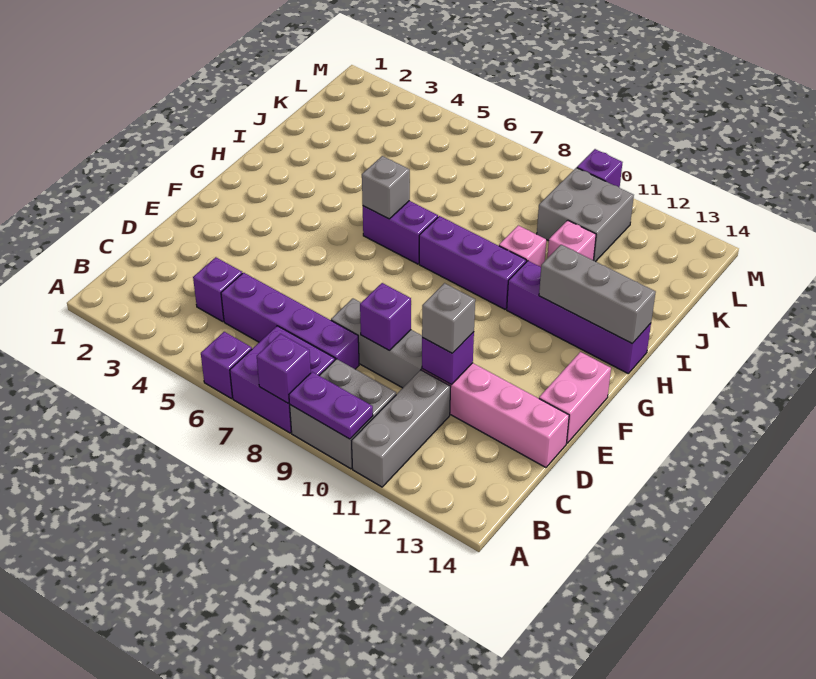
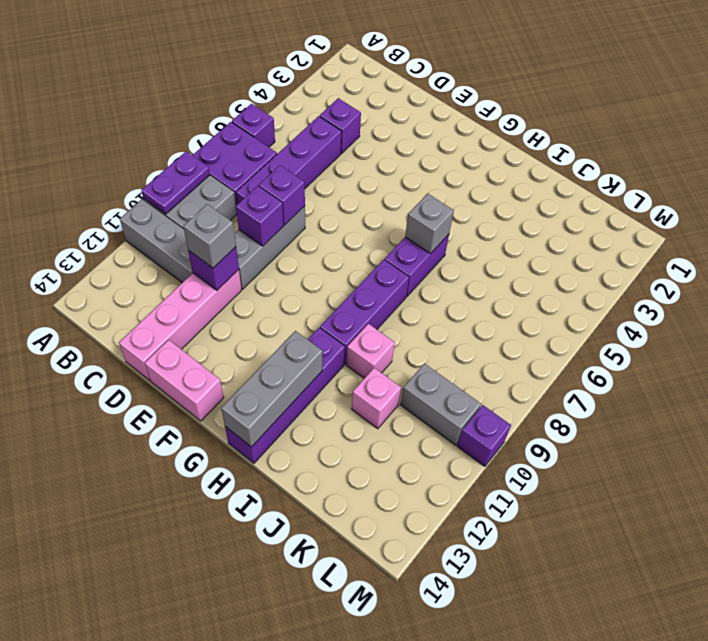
purple brick A8 level 2 -> purple brick D8 level 2
grey brick K10:L11 level 1 -> grey brick K10:L10 level 1

